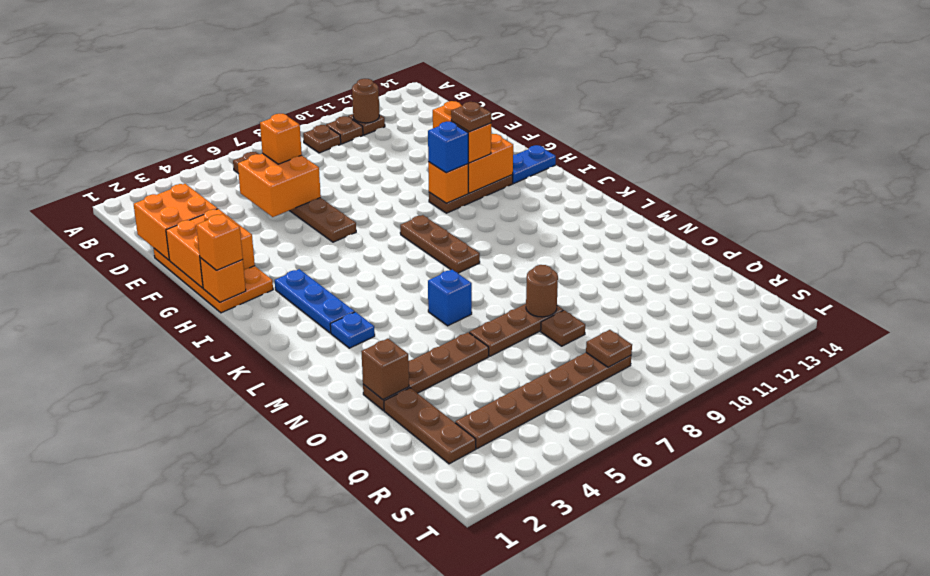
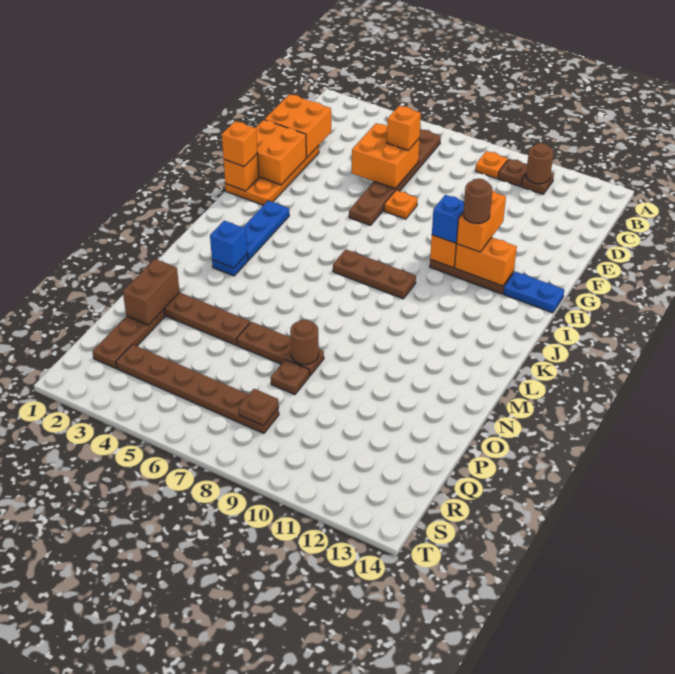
brown plate B9 level 1 -> orange plate B9 level 1
none -> orange plate F7 level 1
brown plate H11 level 4 -> brown round brick H11 level 4
brown plate I8:K8 level 1 -> brown plate J7:J9 level 1
blue brick M6 level 1 -> blue brick L3 level 2
brown brick O2 level 2 -> brown brick O2:P2 level 2

